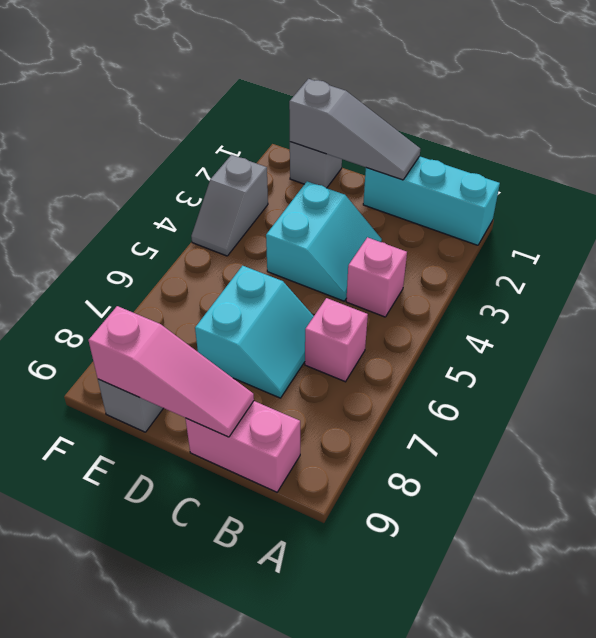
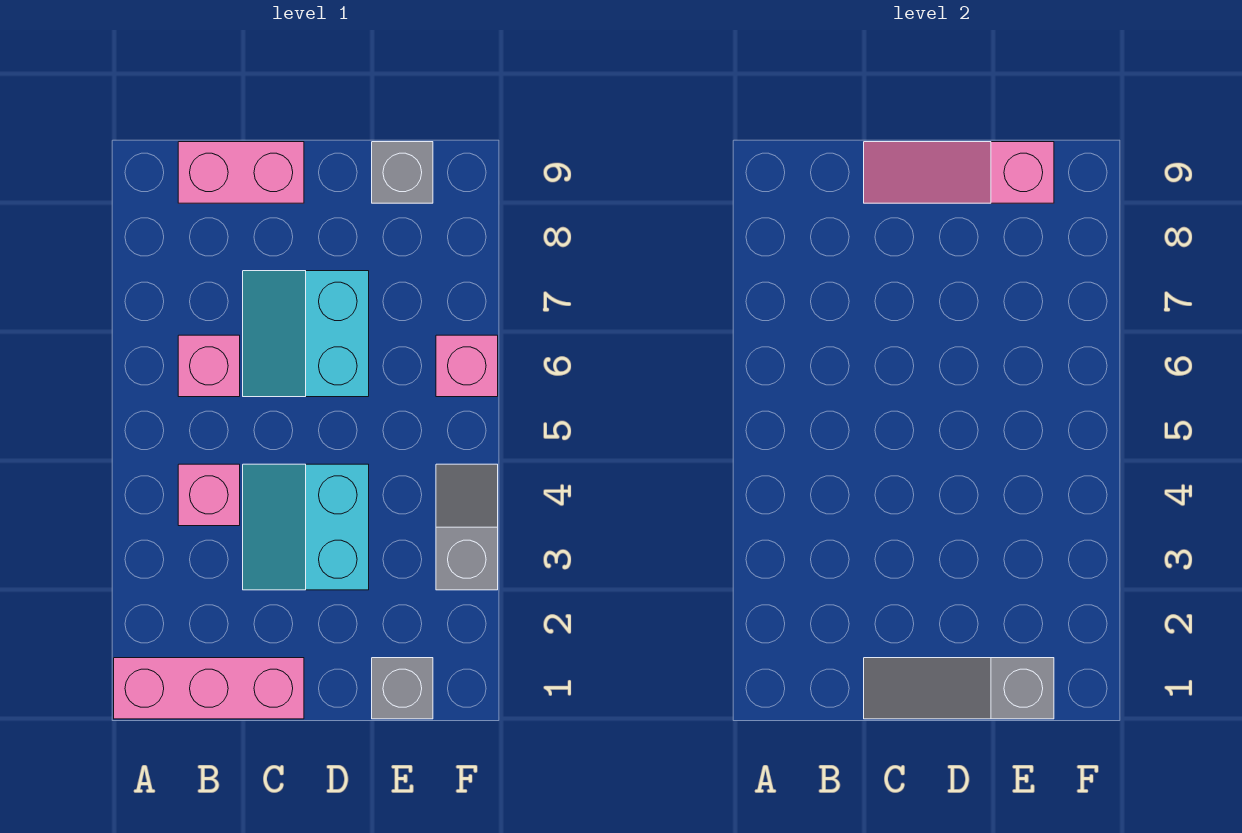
cyan brick A1:C1 level 1 -> pink brick A1:C1 level 1
none -> pink brick F6 level 1

